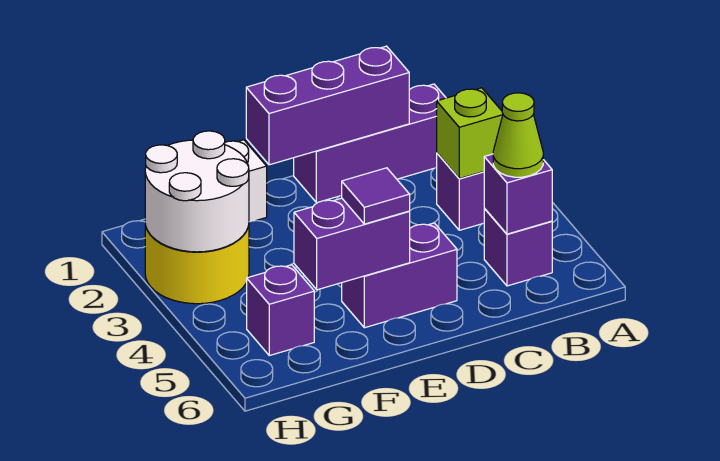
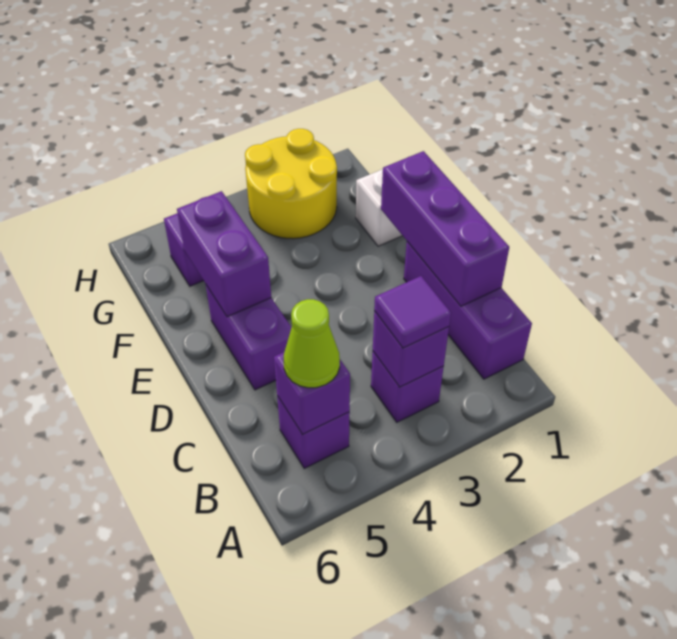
lime brick B3 level 2 -> purple brick B3 level 2
purple tile E5 level 3 -> purple tile B3 level 3
white round brick G2:H3 level 2 -> none

